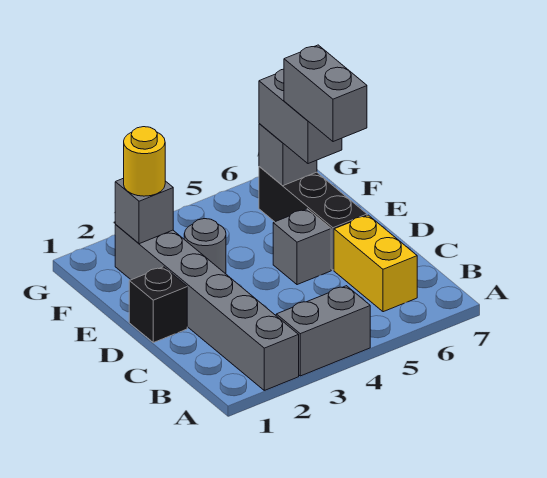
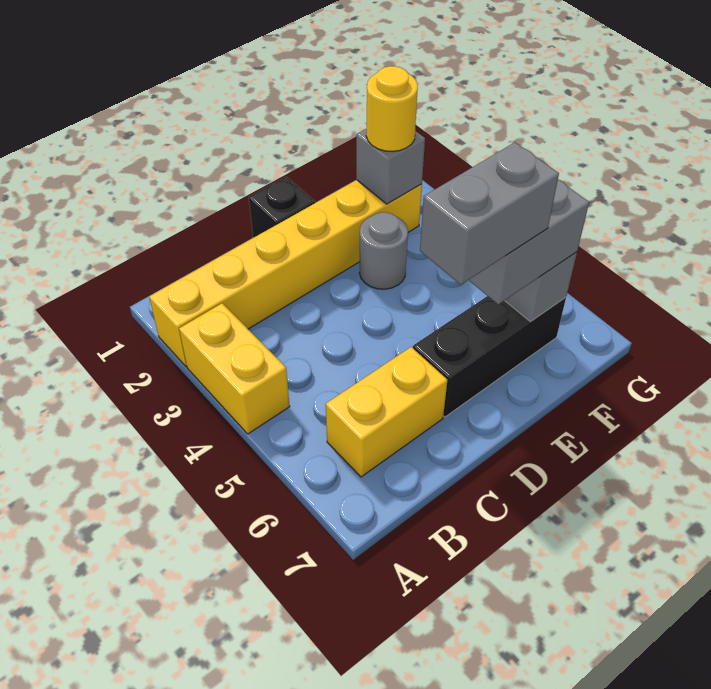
grey brick A2:F2 level 1 -> yellow brick A2:F2 level 1
grey brick A3:A4 level 1 -> yellow brick A3:A4 level 1
grey brick D5 level 1 -> none

